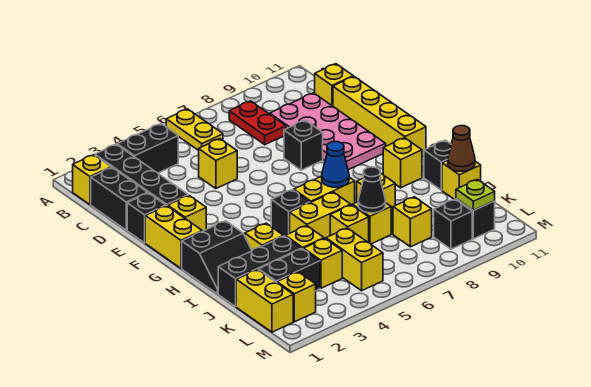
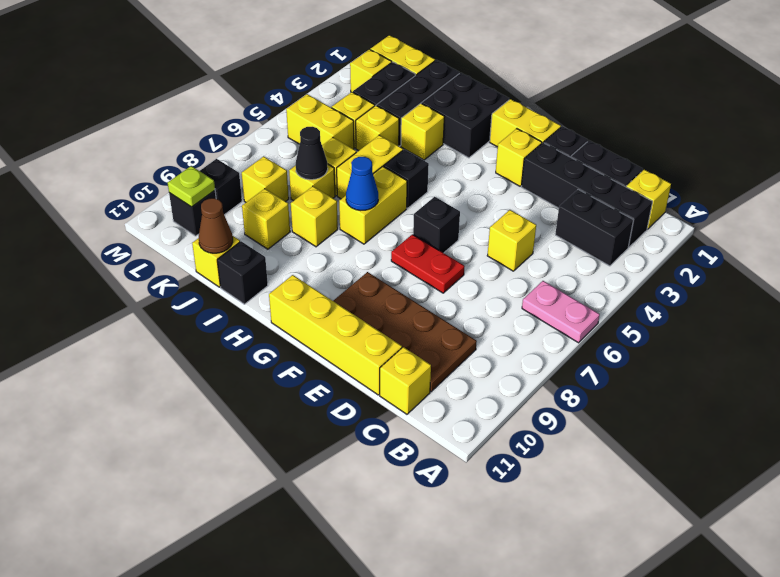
yellow plate A6:B6 level 1 -> pink plate A6:B6 level 1
black brick B3:B4 level 1 -> black brick B3:C3 level 1
red plate B8:C8 level 1 -> red plate E7:F7 level 1
pink plate C9:F10 level 1 -> brown plate C9:F10 level 1
black brick E8 level 1 -> black brick F6 level 1
black slope H1:I2 level 1 top H -> black brick H1:I2 level 1
yellow brick H10 level 1 -> yellow brick J9 level 1

